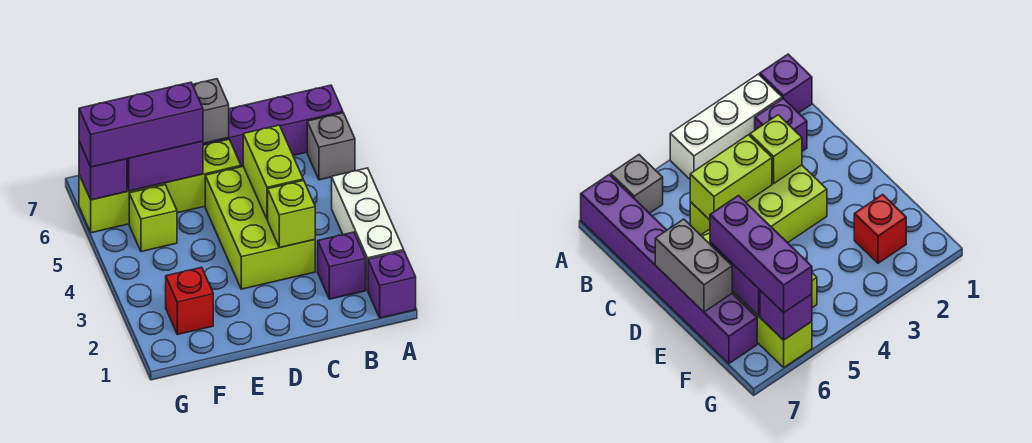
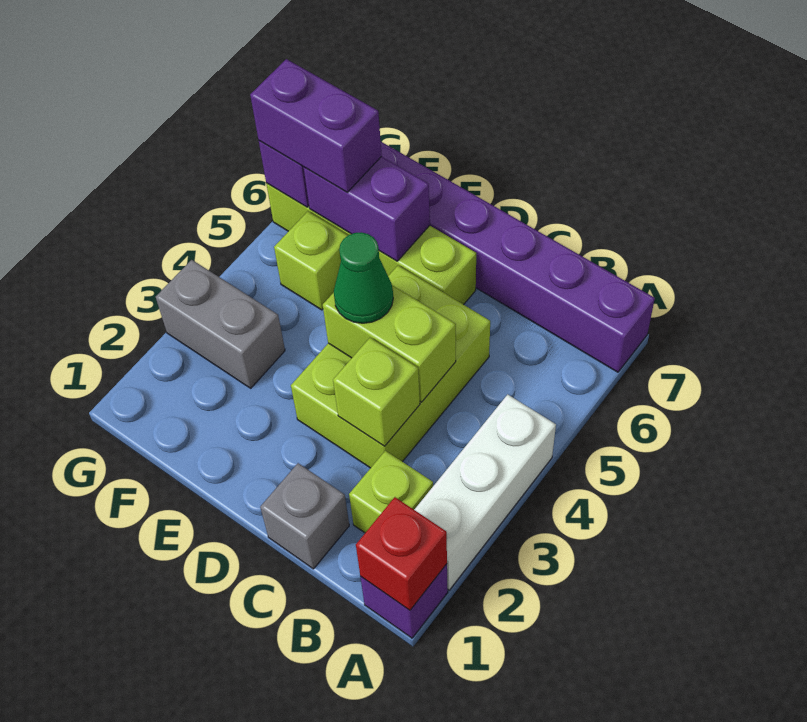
grey brick A6 level 1 -> grey brick C1 level 1
purple brick B2 level 1 -> lime brick B2 level 1
lime brick C4:C5 level 2 -> lime brick C4:D4 level 2
none -> green cone D4 level 3
grey brick D7:E7 level 2 -> grey brick F3:G3 level 1
purple brick E6:G6 level 3 -> purple brick F6:G6 level 3
red brick F2 level 1 -> red brick A1 level 2

